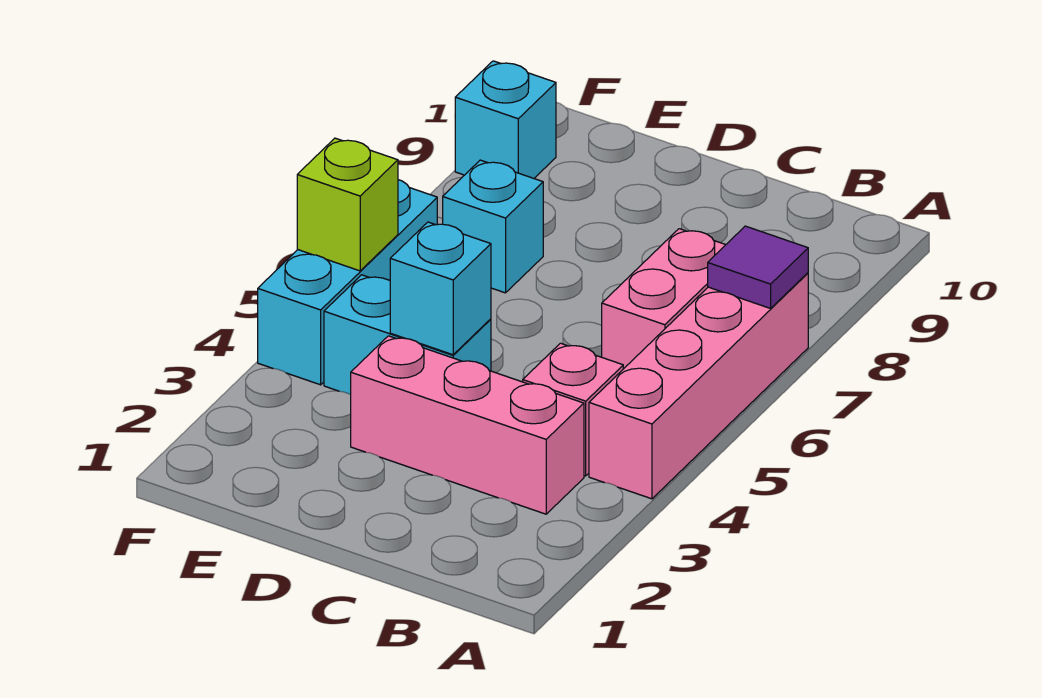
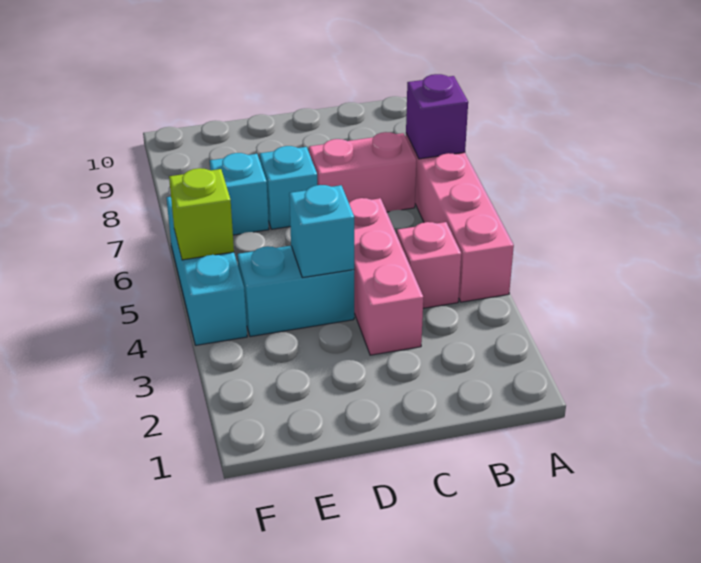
purple tile A7 level 2 -> purple brick A7 level 2
pink brick B3:D3 level 1 -> pink brick C3:C5 level 1
pink brick B6:B7 level 1 -> pink brick B7:C7 level 1
cyan brick F9 level 1 -> cyan brick D7 level 1

